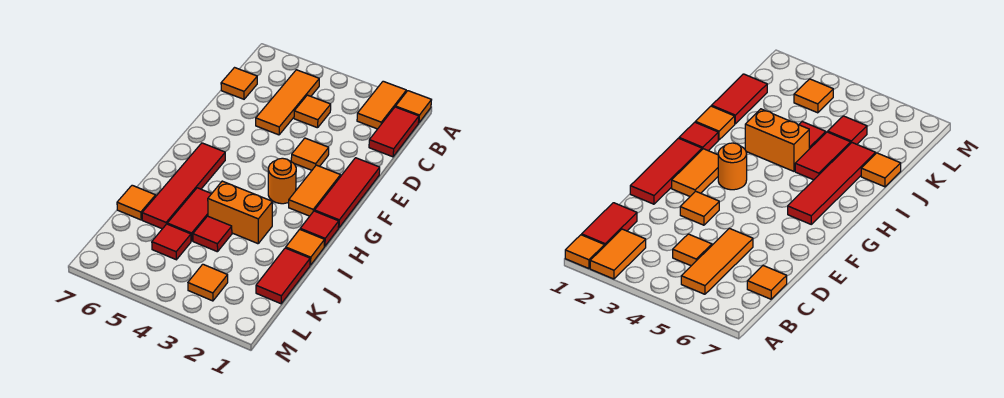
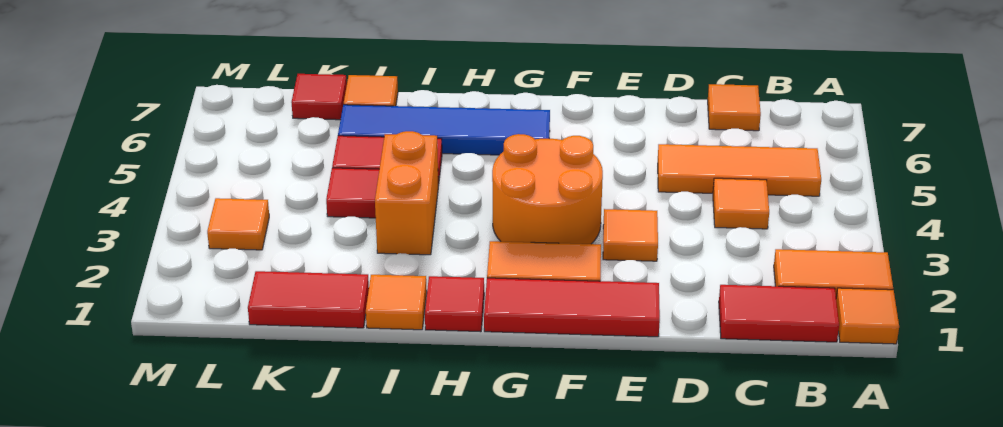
orange round brick G3 level 1 -> orange round brick F3:G4 level 1
red tile G6:J6 level 1 -> blue tile G6:J6 level 1
red tile K5 level 1 -> red tile K7 level 1

